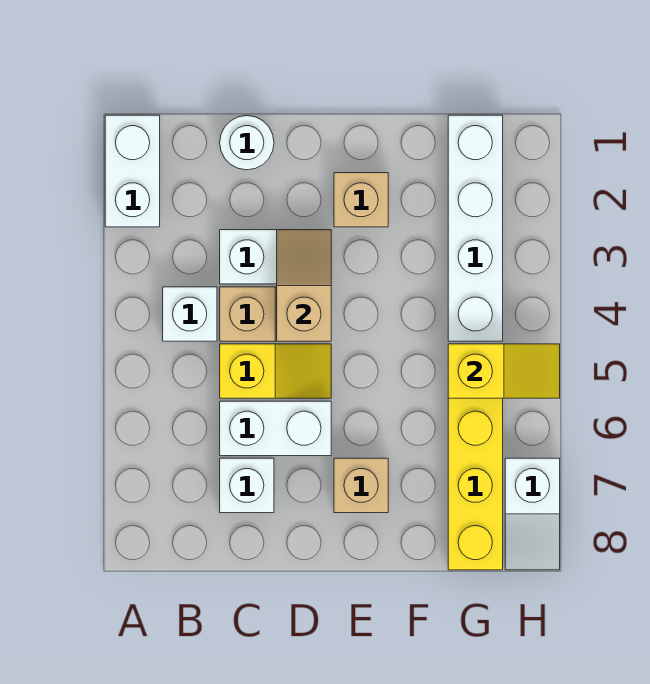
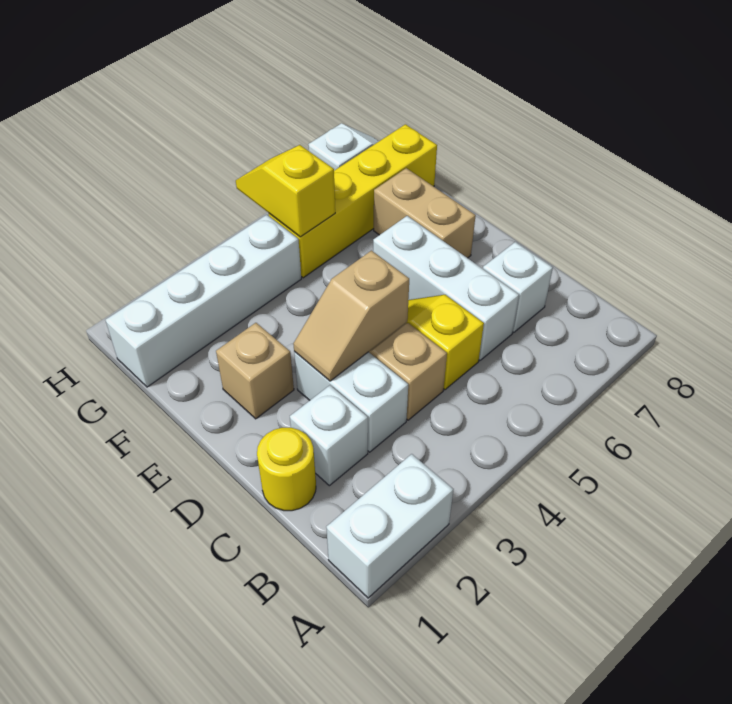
white brick B4 level 1 -> white brick C2 level 1
white round brick C1 level 1 -> yellow round brick C1 level 1
white brick C6:D6 level 1 -> white brick C6:E6 level 1
tan brick E7 level 1 -> tan brick E7:F7 level 1

